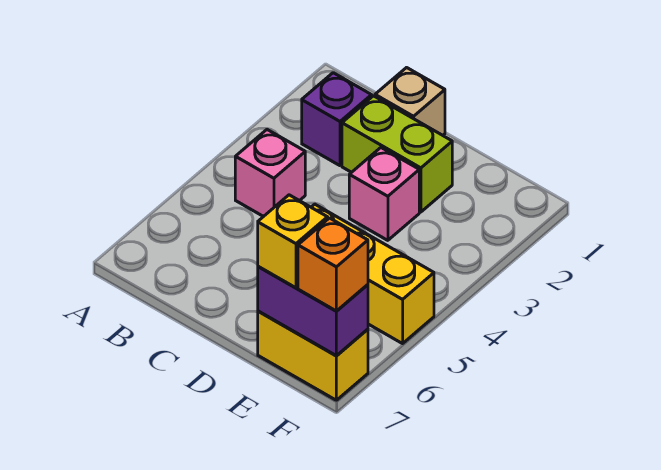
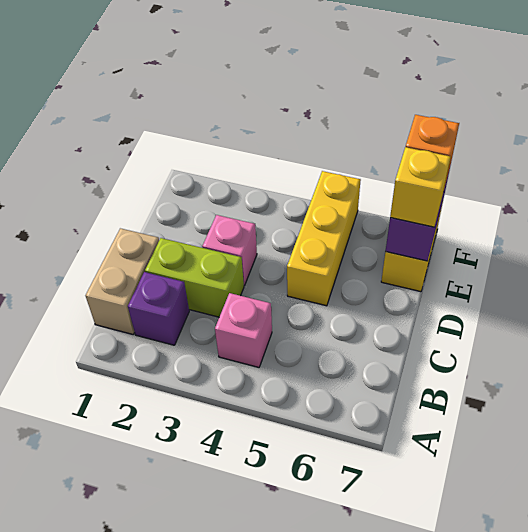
tan brick C1 level 1 -> tan brick B1:C1 level 1
lime brick C2:D2 level 1 -> lime brick C2:C3 level 1

